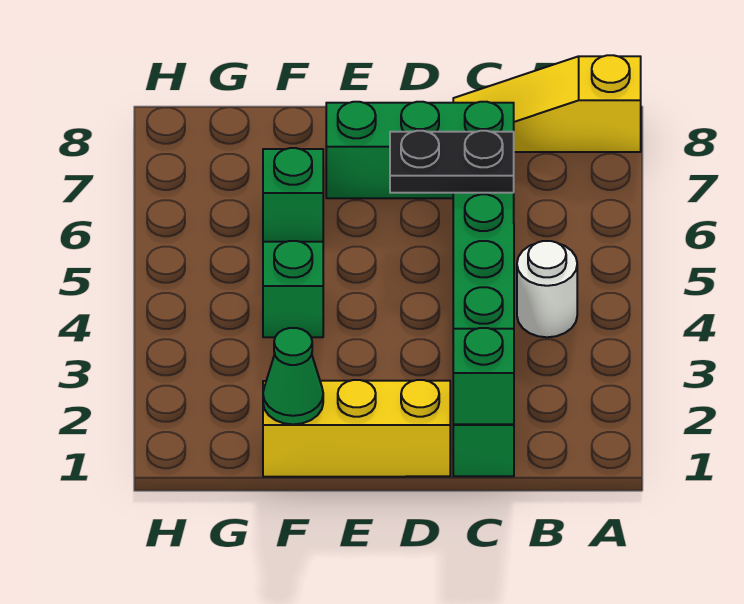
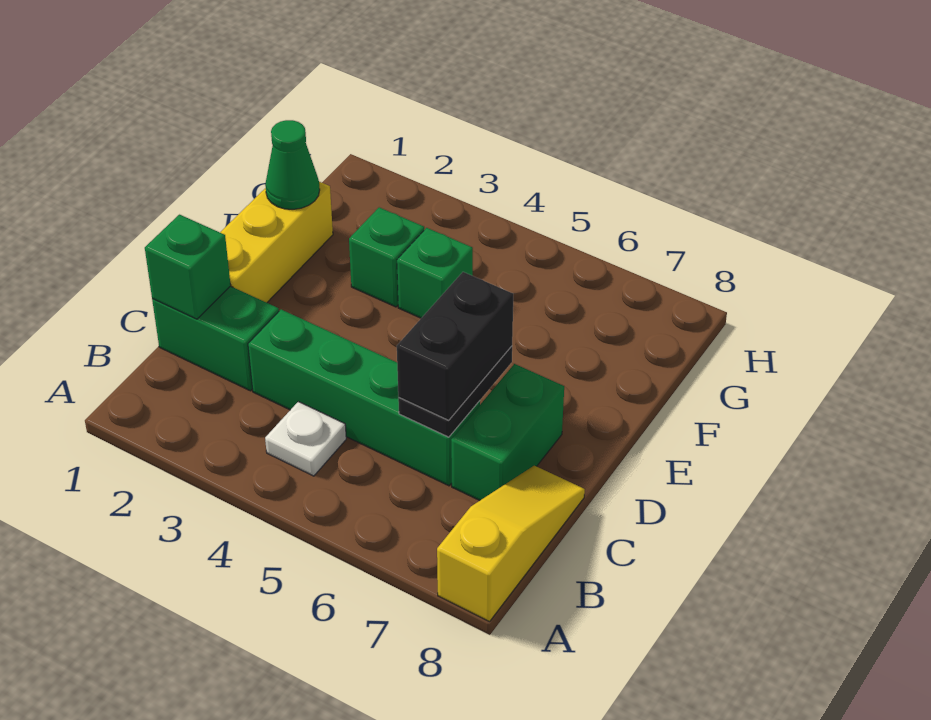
white round brick B4 level 1 -> white plate B4 level 1
none -> black brick C6:D6 level 3
green brick C7:E7 level 1 -> green brick C7:D7 level 1
green brick F6 level 1 -> green brick F3 level 1

